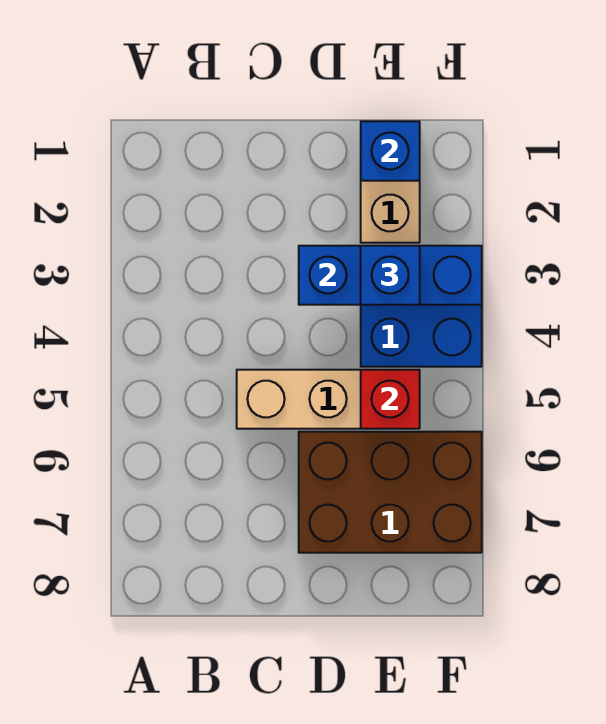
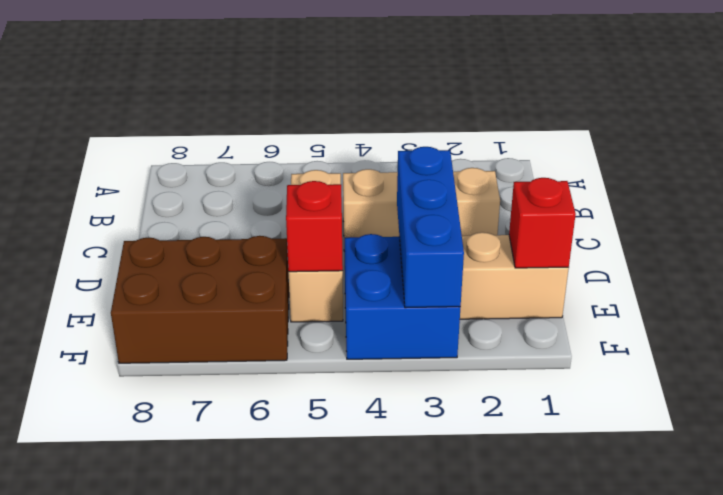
none -> tan brick C2:C4 level 1
brown brick D6:F7 level 1 -> brown brick E6:F8 level 1
blue brick E1 level 2 -> red brick E1 level 2
blue brick E3 level 3 -> none

